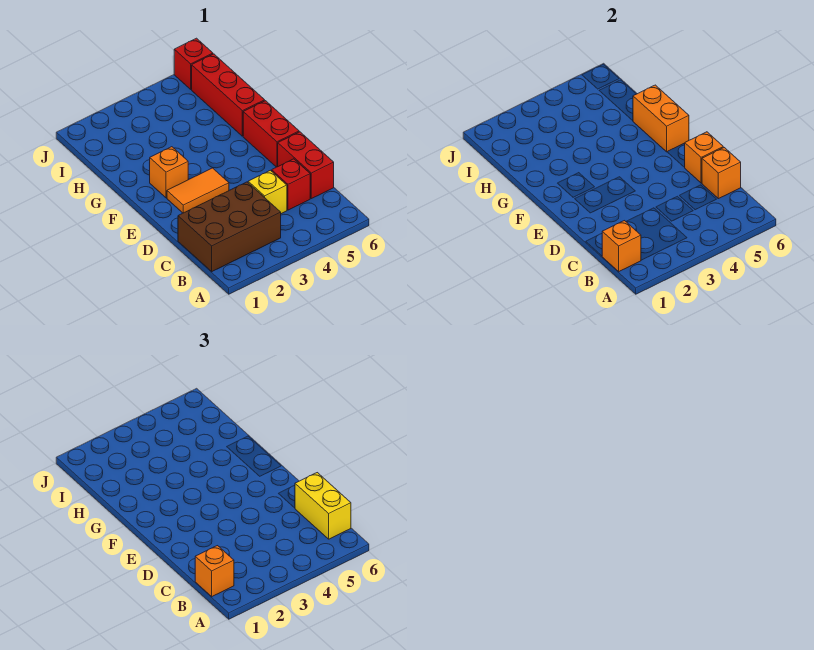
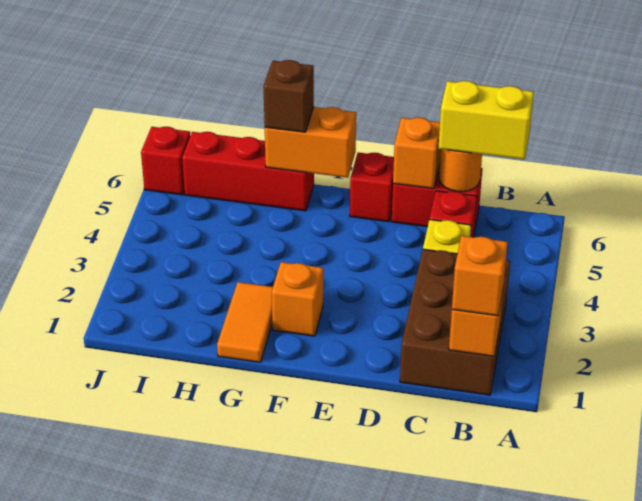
orange brick C6 level 2 -> orange round brick C6 level 2
orange tile E2:E3 level 1 -> orange tile G1:G2 level 1
red brick E6:F6 level 1 -> red brick E6 level 1
none -> brown brick G6 level 3

